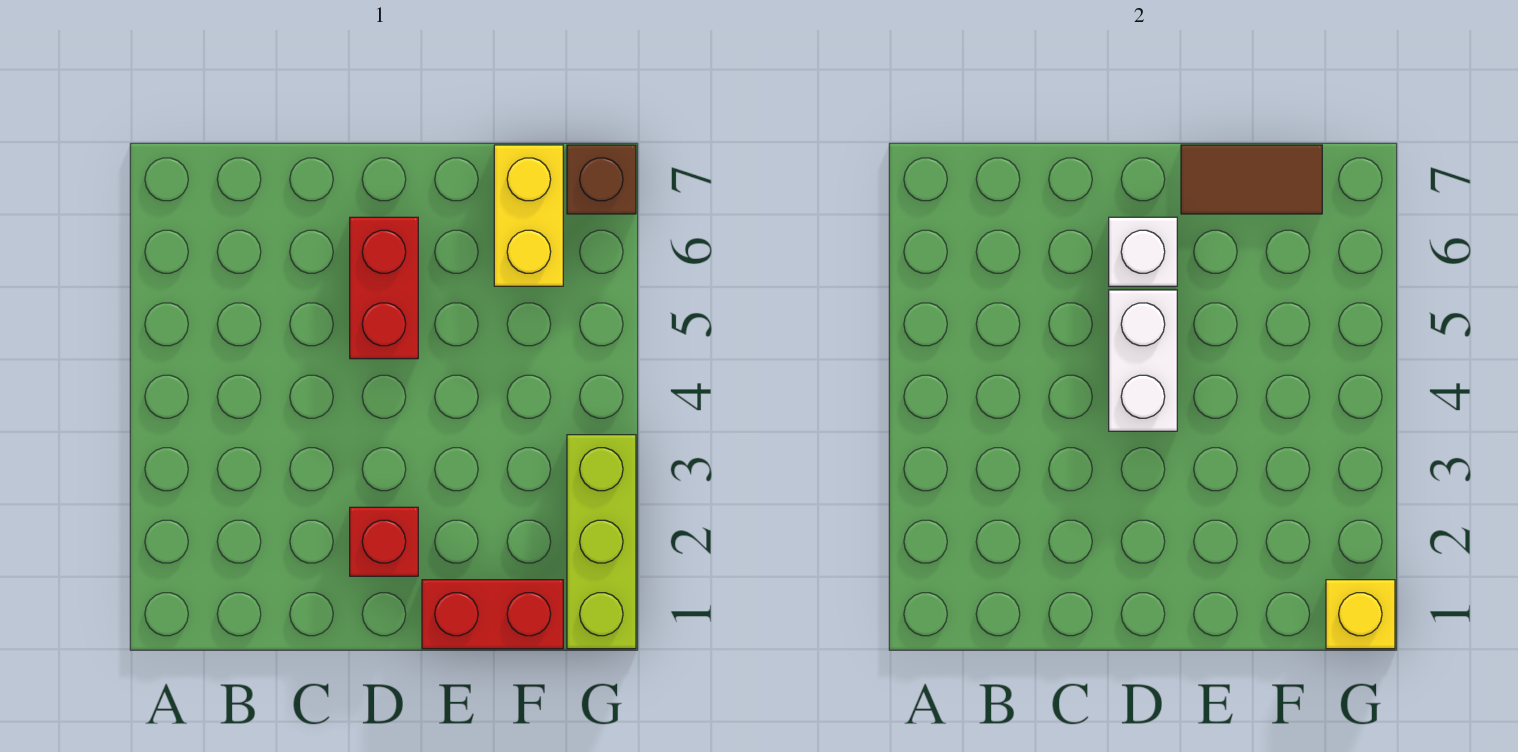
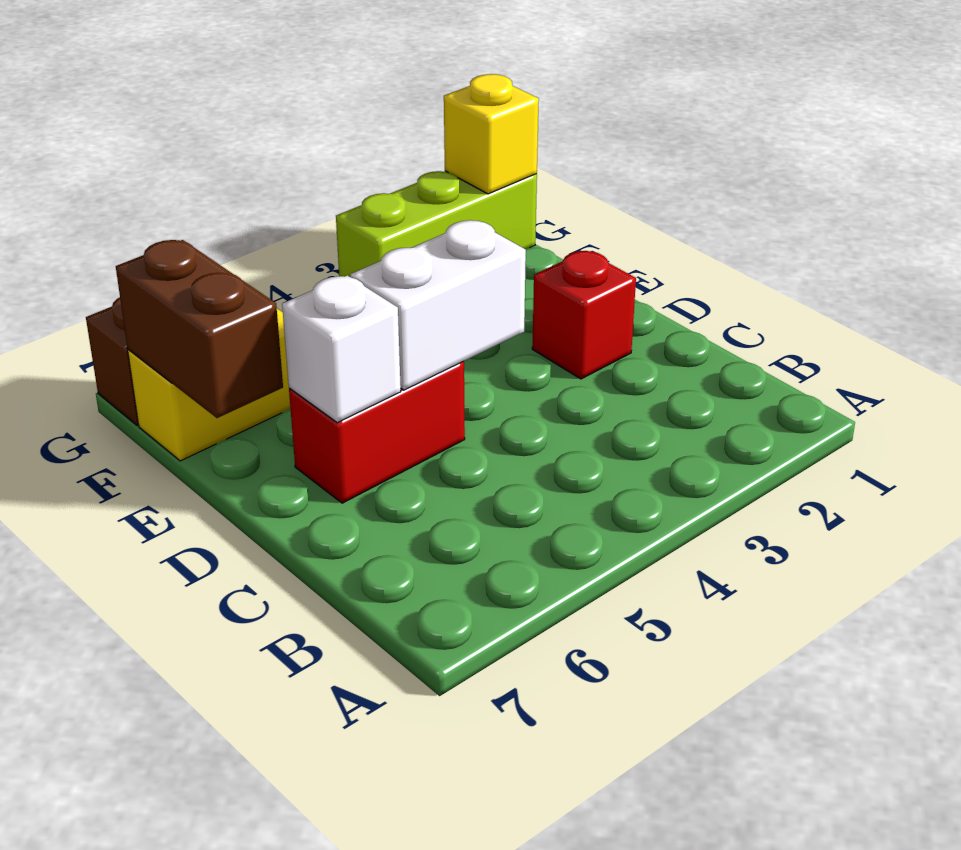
red brick E1:F1 level 1 -> none
brown tile E7:F7 level 2 -> brown brick E7:F7 level 2

